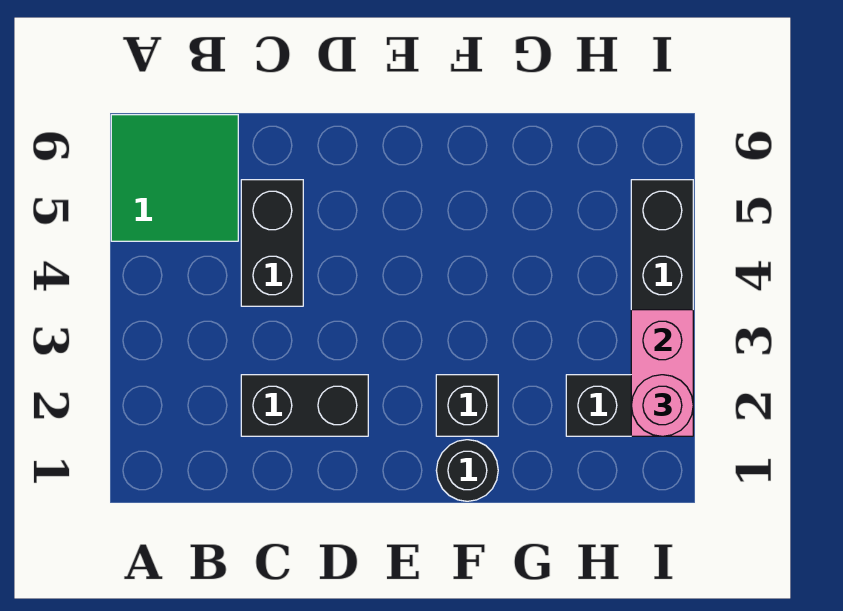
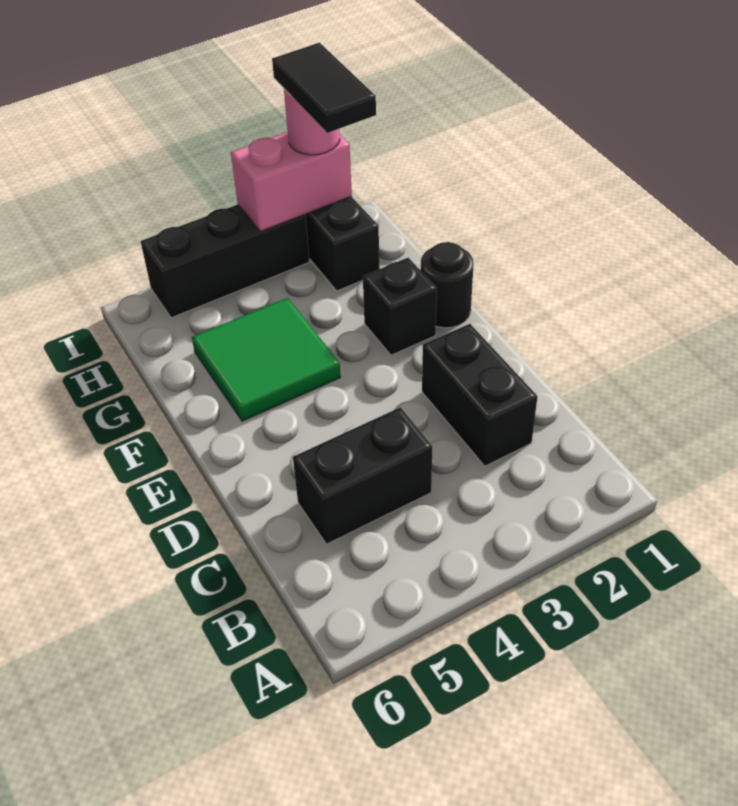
green tile A5:B6 level 1 -> green tile F4:G5 level 1
none -> black tile H2:I2 level 4

